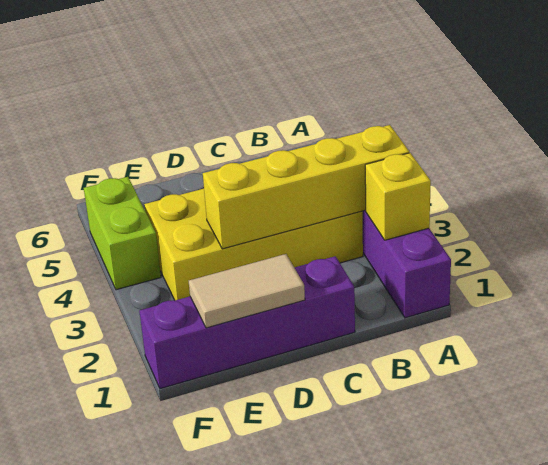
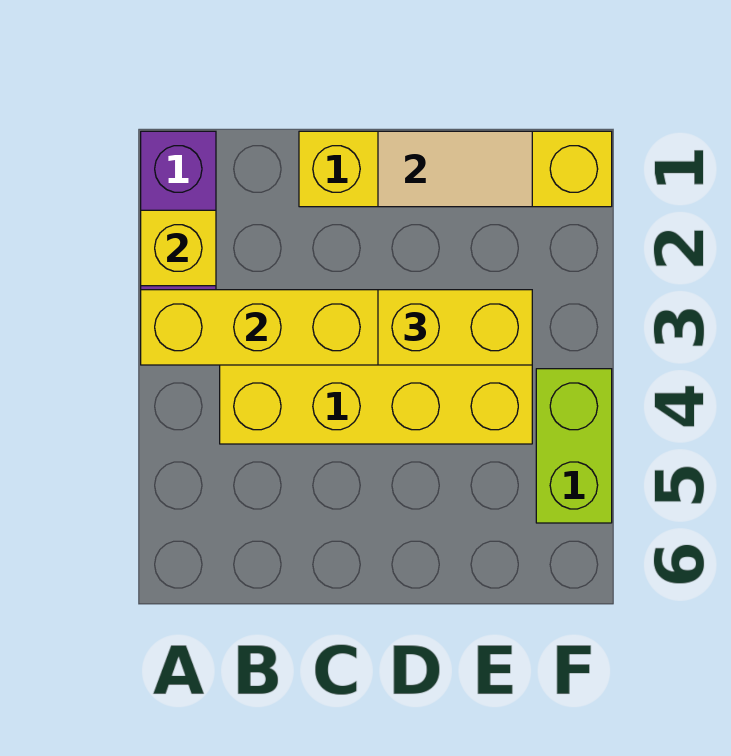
purple brick C1:F1 level 1 -> yellow brick C1:F1 level 1
none -> yellow brick D3:E3 level 3

